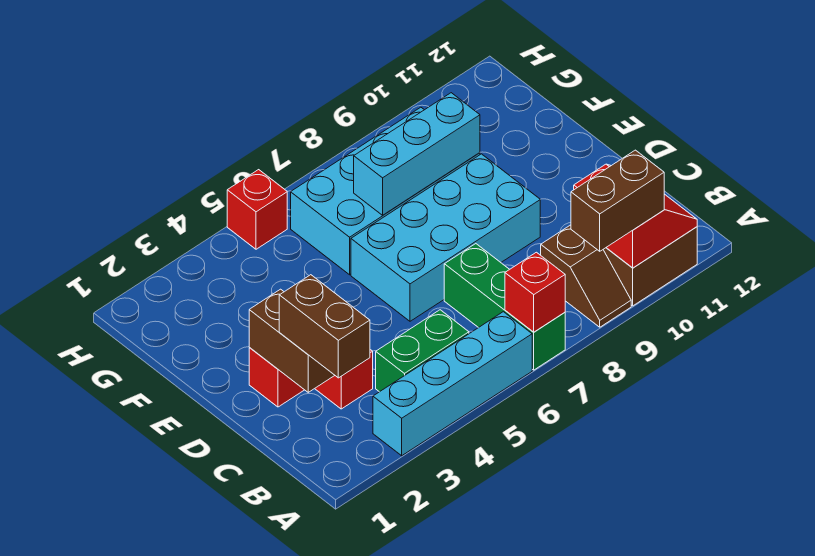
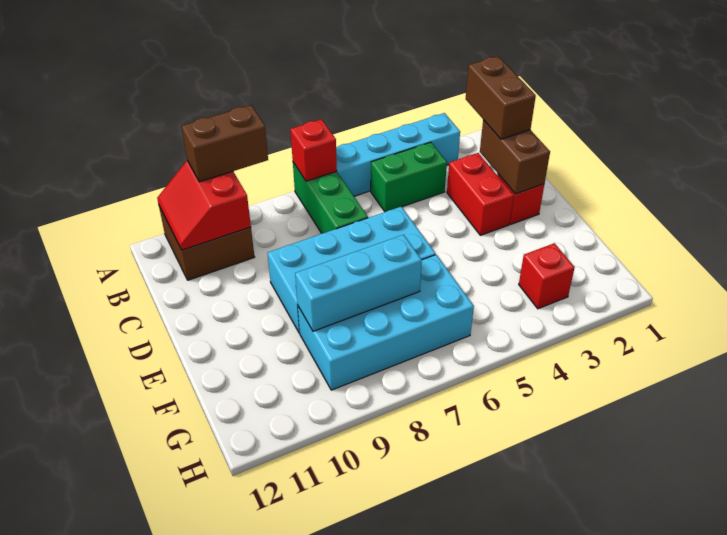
brown slope A9:B9 level 1 top B -> none
red brick H5 level 1 -> red brick G3 level 1

